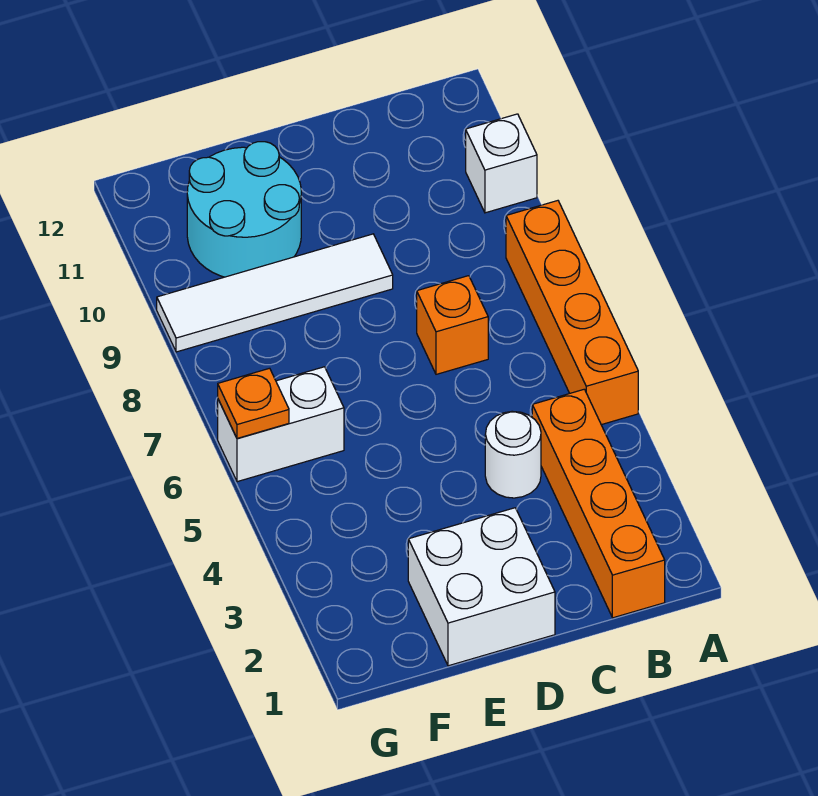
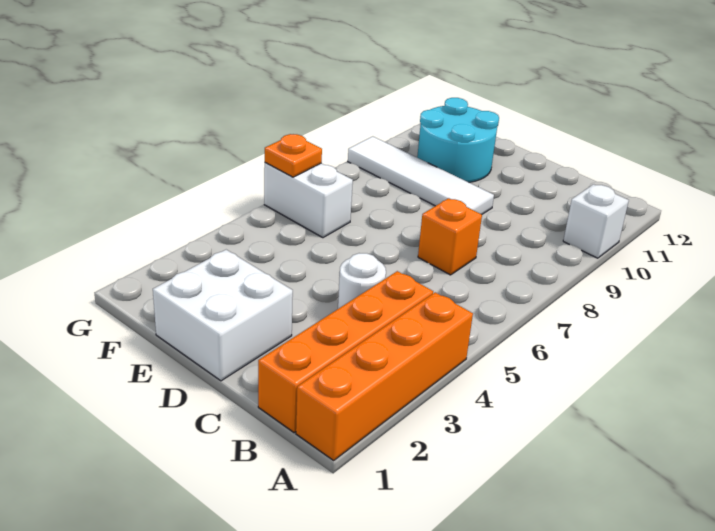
orange brick A5:A8 level 1 -> orange brick A1:A4 level 1

